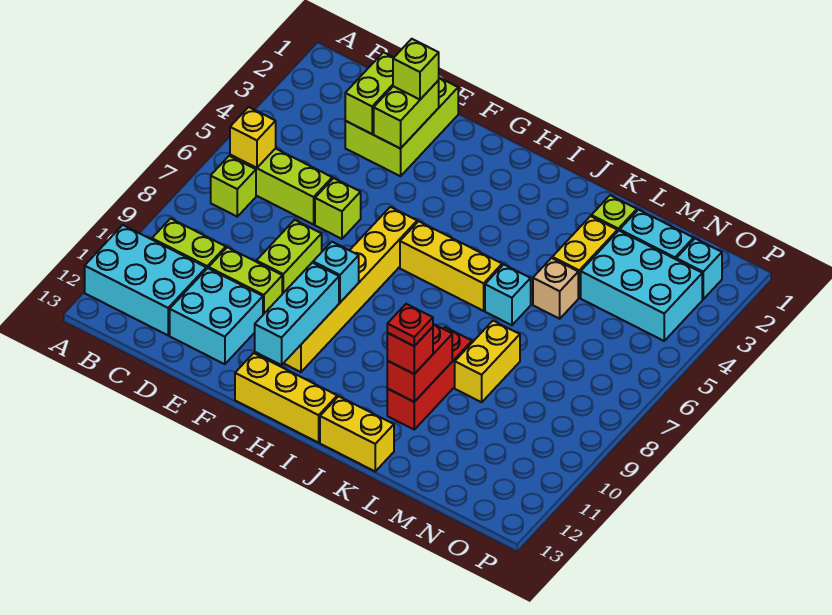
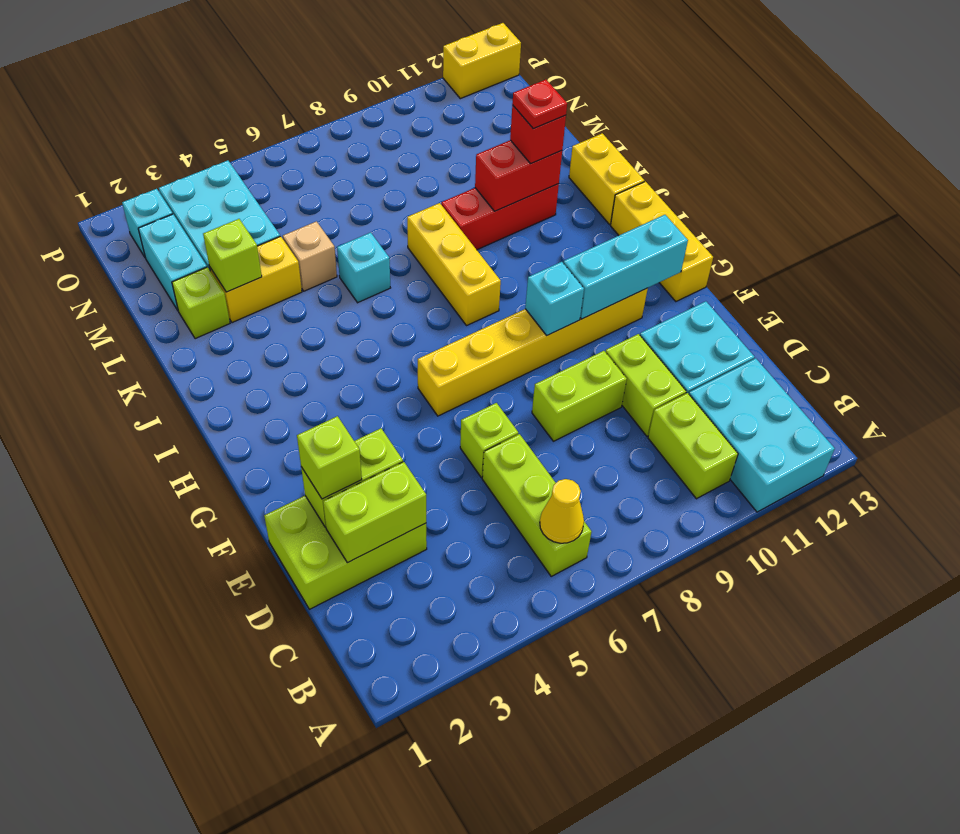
yellow brick B6 level 2 -> yellow cone B6 level 2
lime brick B7 level 1 -> lime brick L3 level 2
yellow brick H6:J6 level 1 -> yellow brick I8:K8 level 1
yellow brick L8:L9 level 1 -> yellow brick P12:P13 level 1

